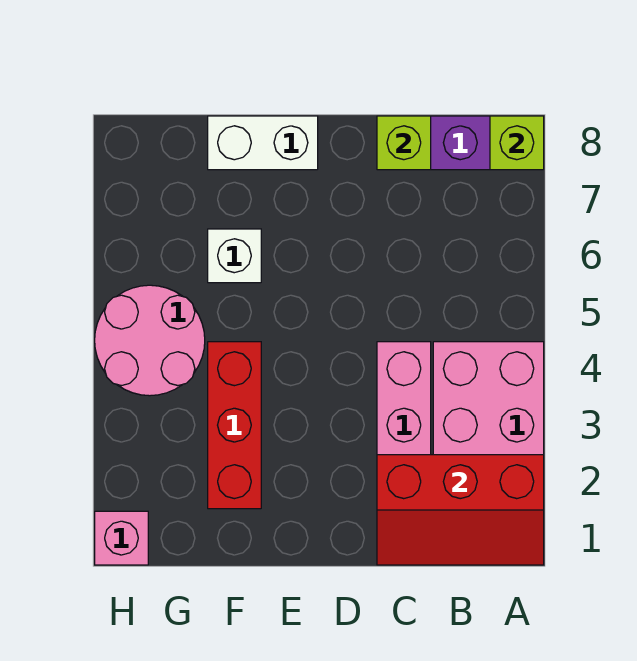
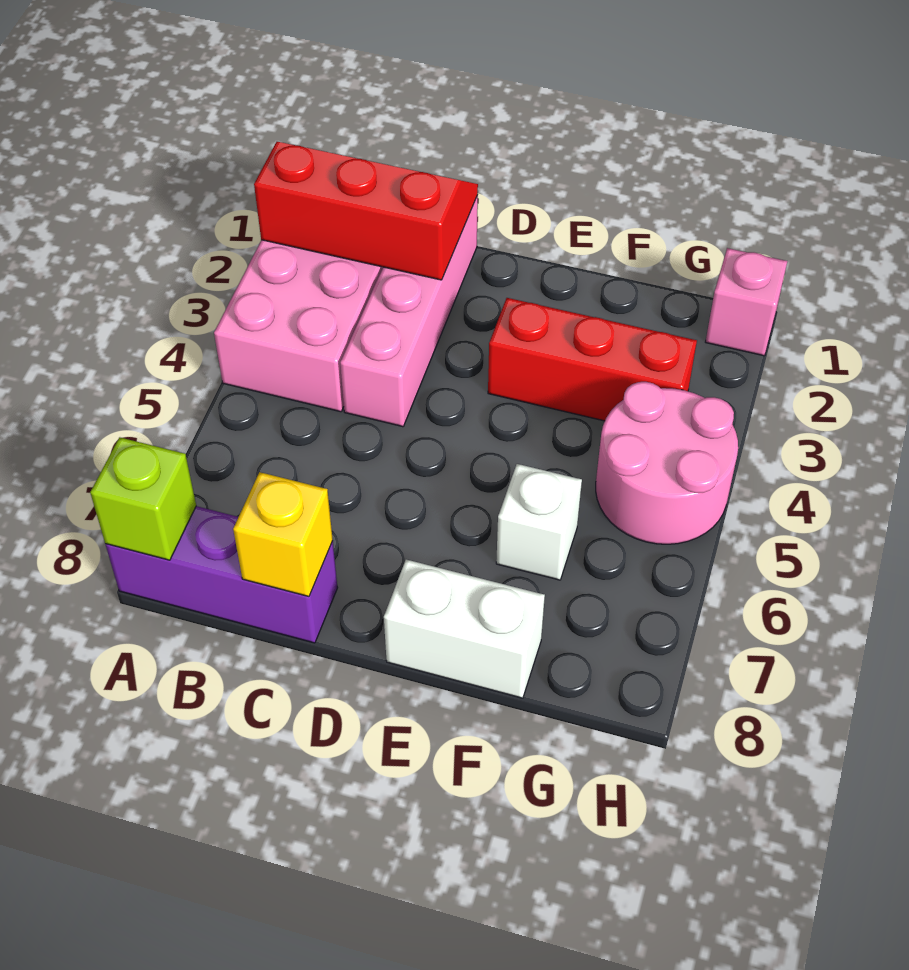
lime brick C8 level 2 -> yellow brick C8 level 2
red brick F2:F4 level 1 -> red brick E3:G3 level 1

